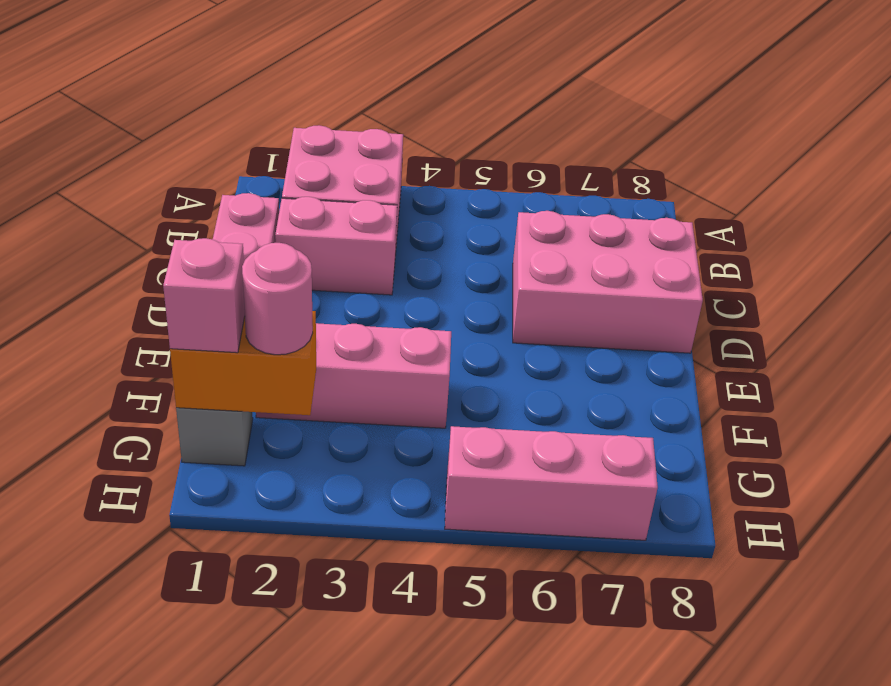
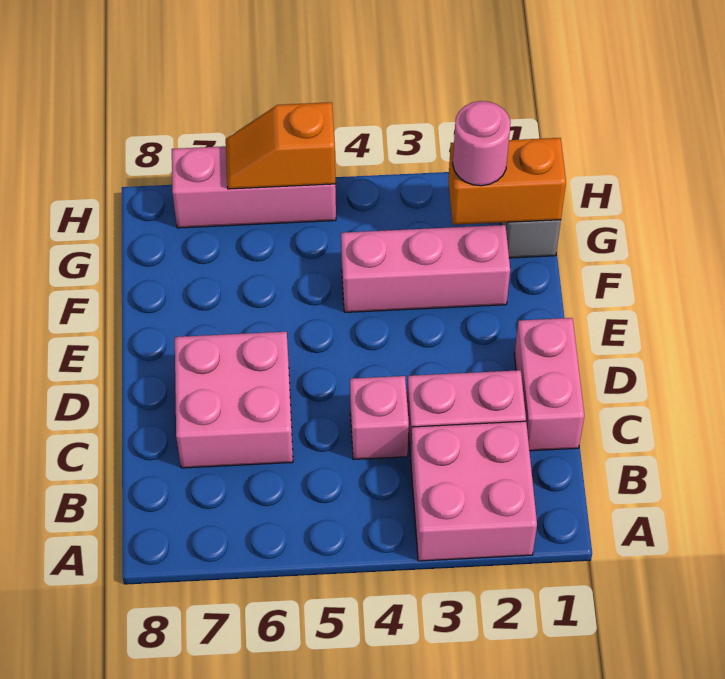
pink brick C6:D8 level 1 -> pink brick C6:D7 level 1
pink brick G1 level 3 -> pink brick C4 level 1
none -> orange slope H5:H6 level 2 top 5

